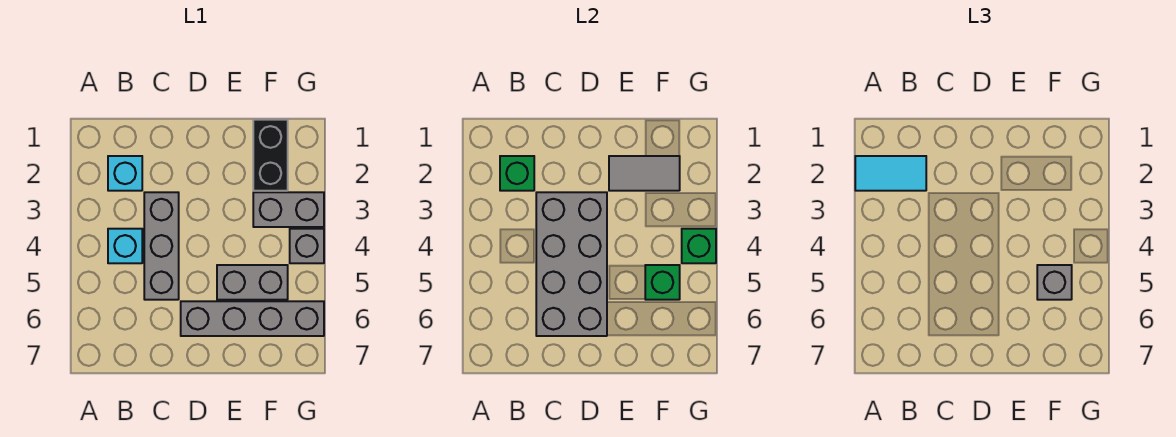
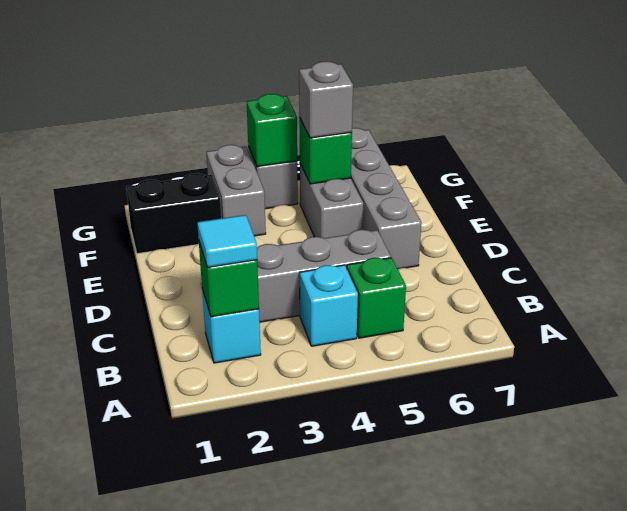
cyan tile A2:B2 level 3 -> cyan tile B2 level 3
none -> green brick B5 level 1
grey brick C3:D6 level 2 -> none
grey tile E2:F2 level 2 -> none

